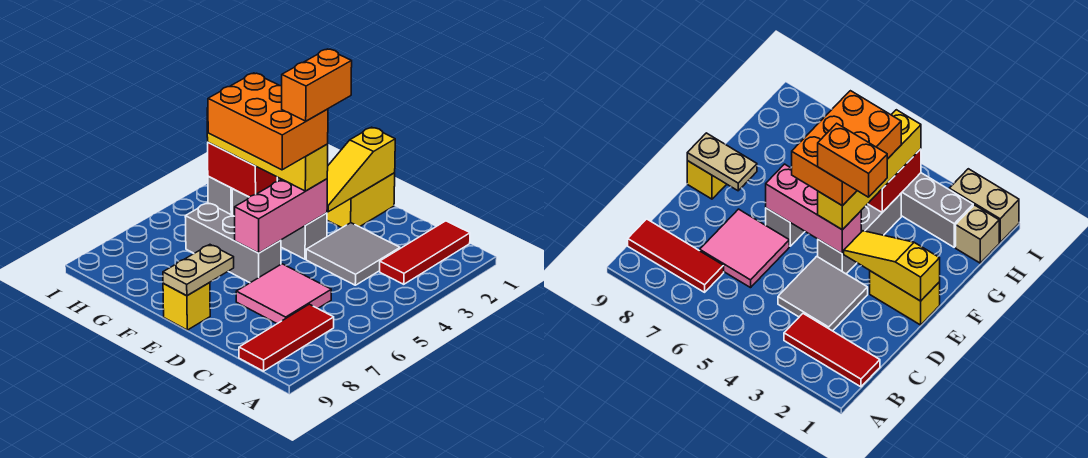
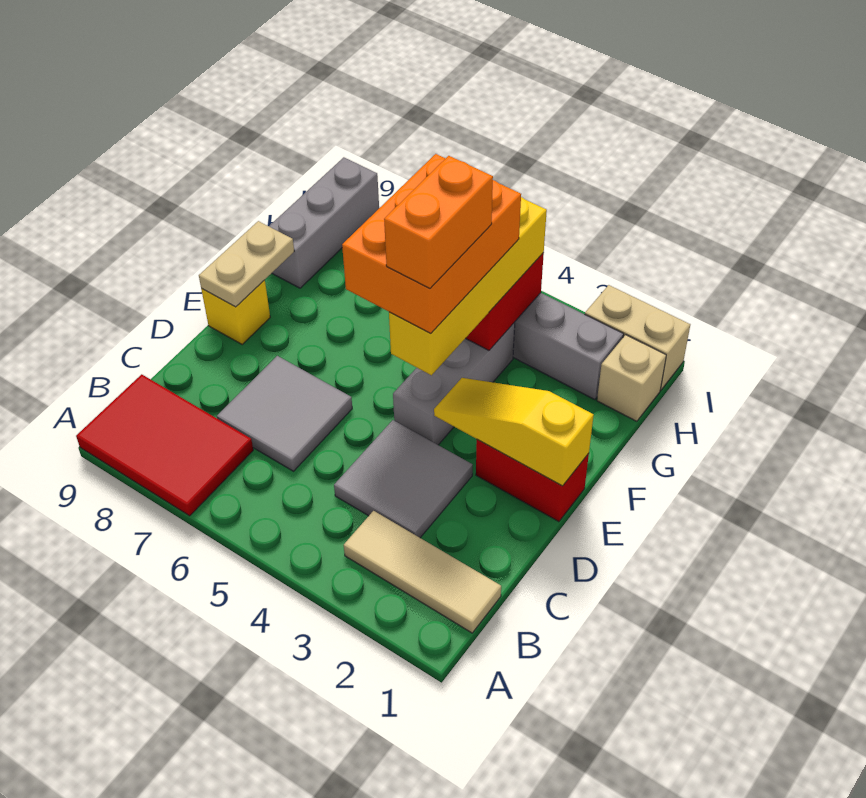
red tile B1:B3 level 1 -> tan tile B1:B3 level 1
red tile B7:B9 level 1 -> red tile A7:B9 level 1
pink tile C6:D7 level 1 -> grey tile C6:D7 level 1
yellow brick E1:E2 level 1 -> red brick E1:E2 level 1
orange brick E3:E4 level 5 -> orange brick E4:F4 level 5
pink brick E4:E6 level 2 -> none
grey brick E6:G6 level 1 -> grey brick G9:I9 level 1
tan plate E8:E9 level 2 -> tan plate E9:F9 level 2

